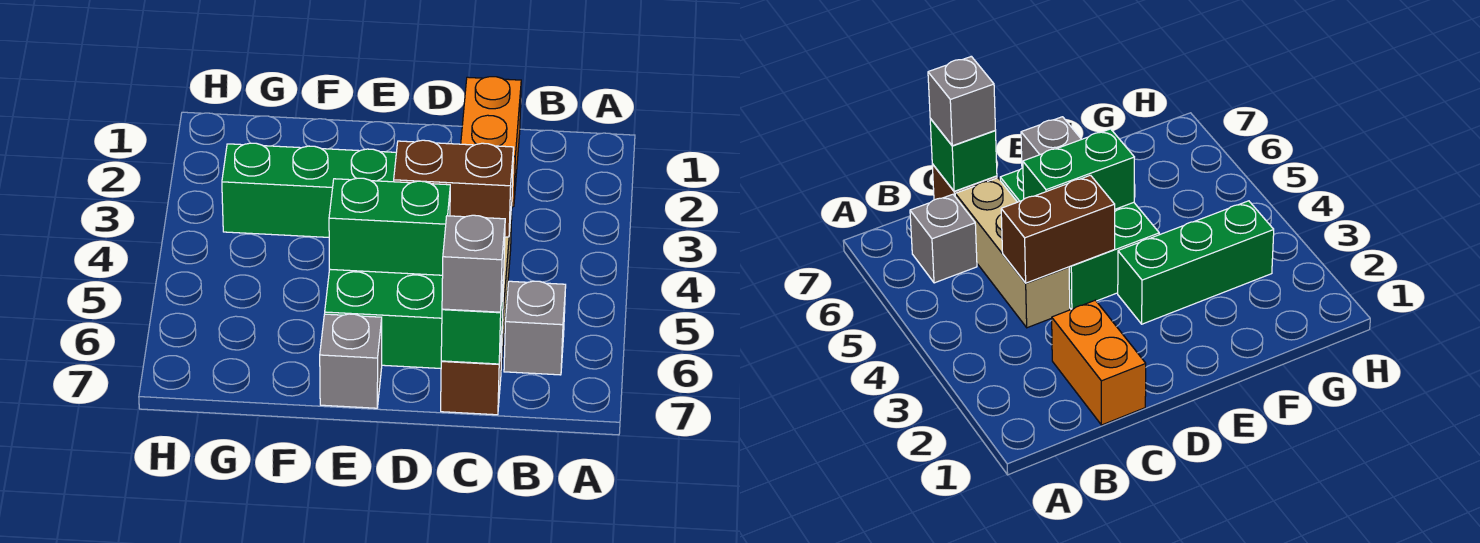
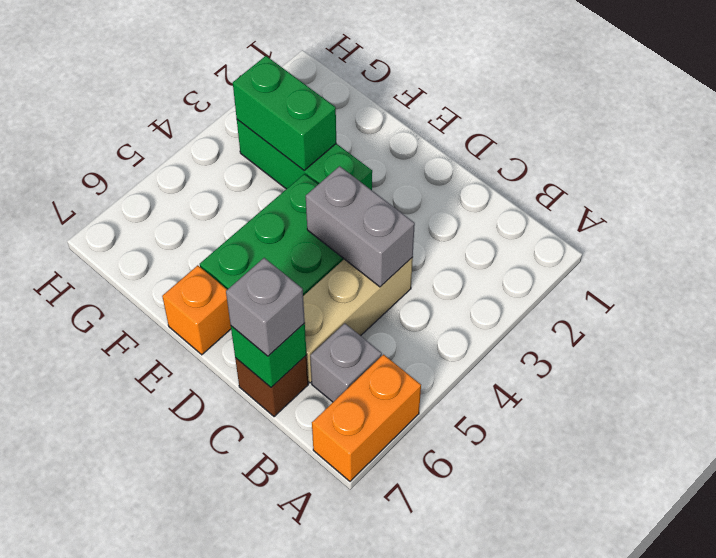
orange brick C1:C2 level 1 -> orange brick A6:A7 level 1
brown brick C4:D4 level 2 -> grey brick C4:D4 level 2
green brick D5:E5 level 2 -> green brick F3:G3 level 2
grey brick E7 level 1 -> orange brick E7 level 1

